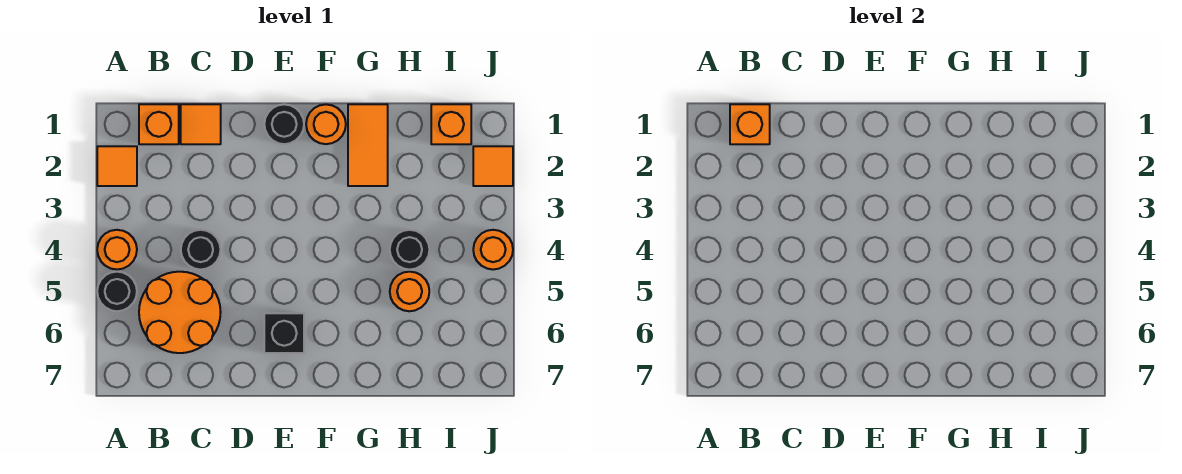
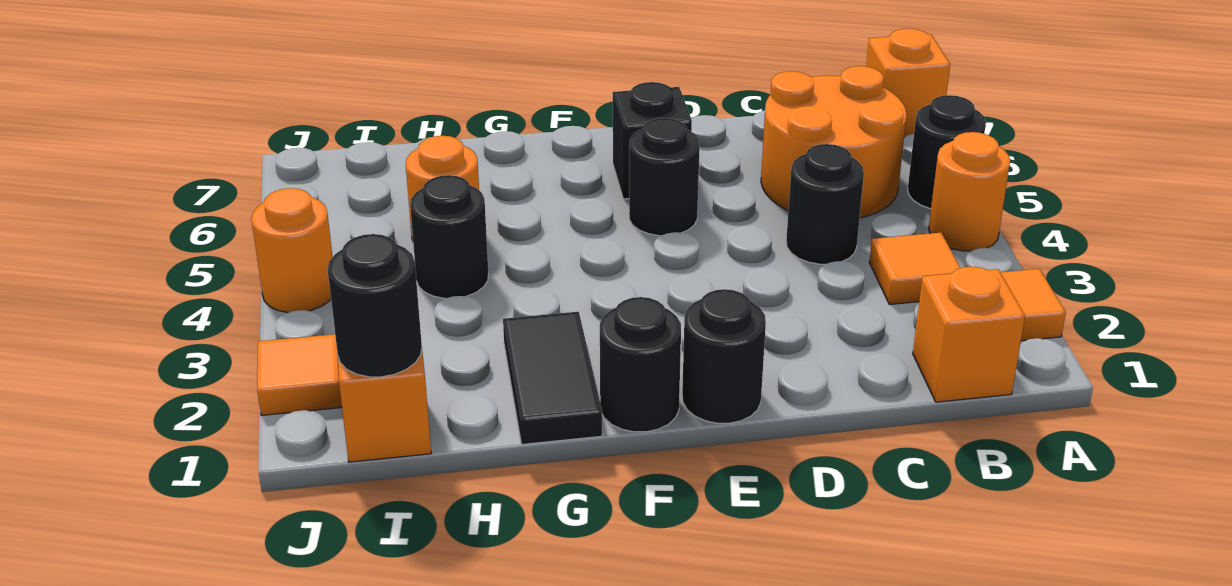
orange brick B1 level 2 -> orange brick A7 level 1
orange tile C1 level 1 -> orange tile B3 level 1
none -> black round brick E5 level 1
orange round brick F1 level 1 -> black round brick F1 level 1
orange tile G1:G2 level 1 -> black tile G1:G2 level 1
none -> black round brick I1 level 2

